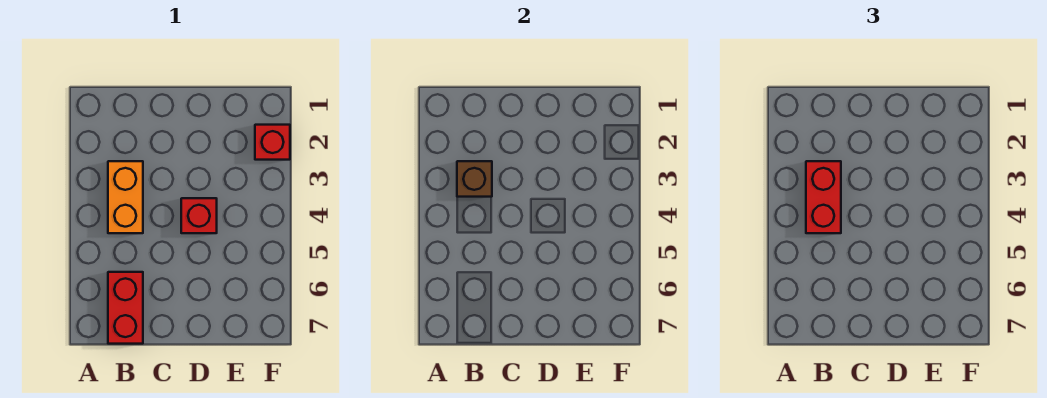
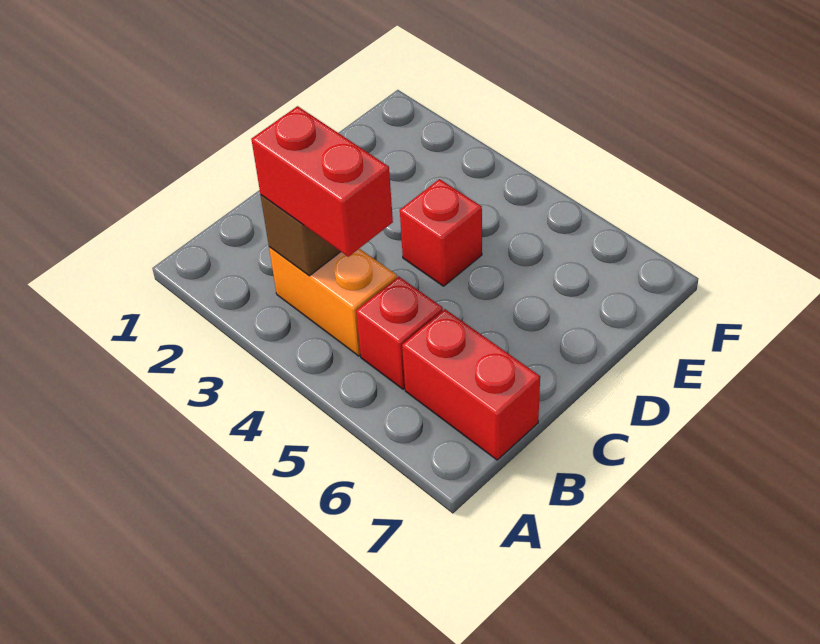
red brick F2 level 1 -> red brick B5 level 1

